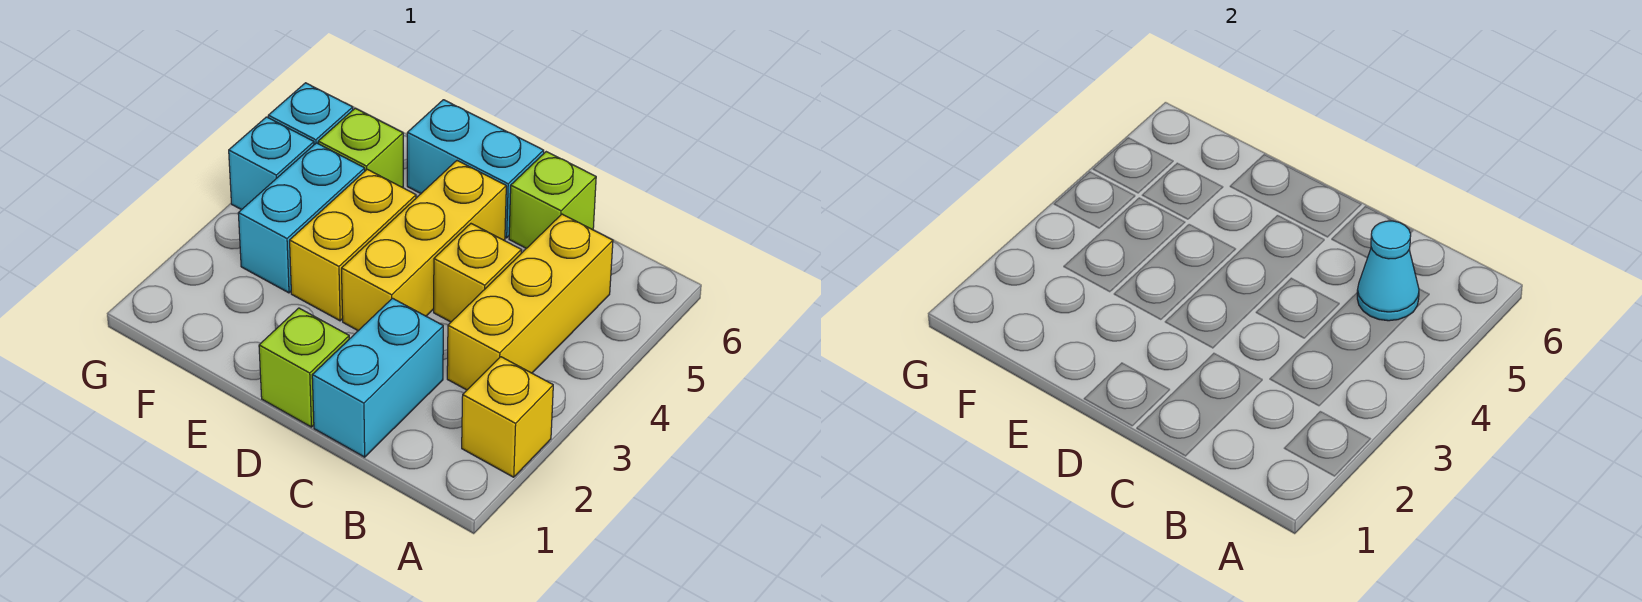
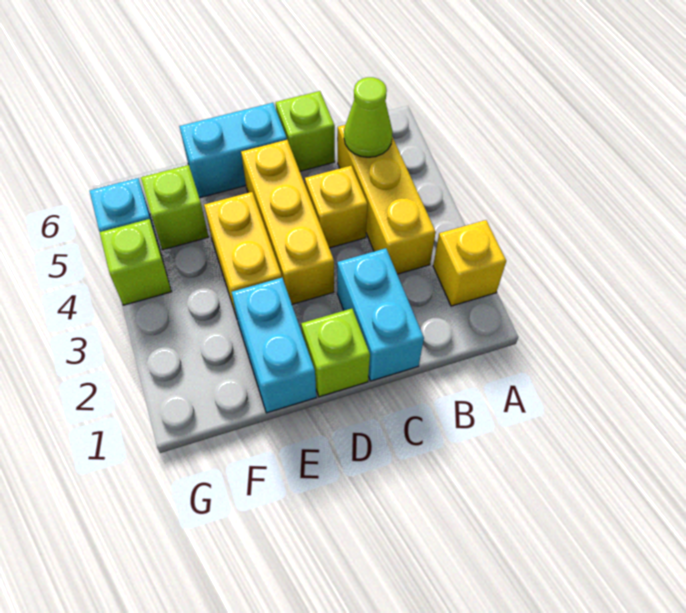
cyan cone B5 level 2 -> lime cone B5 level 2
cyan brick F3:F4 level 1 -> cyan brick E1:E2 level 1
cyan brick G4 level 1 -> lime brick G4 level 1

